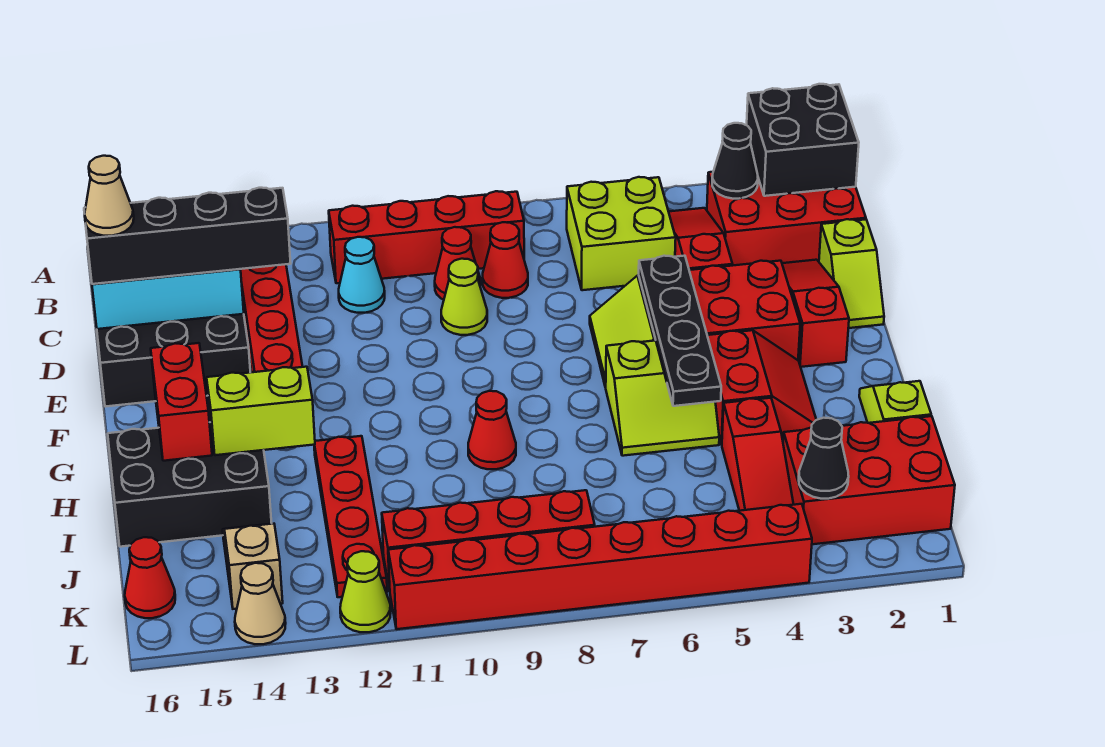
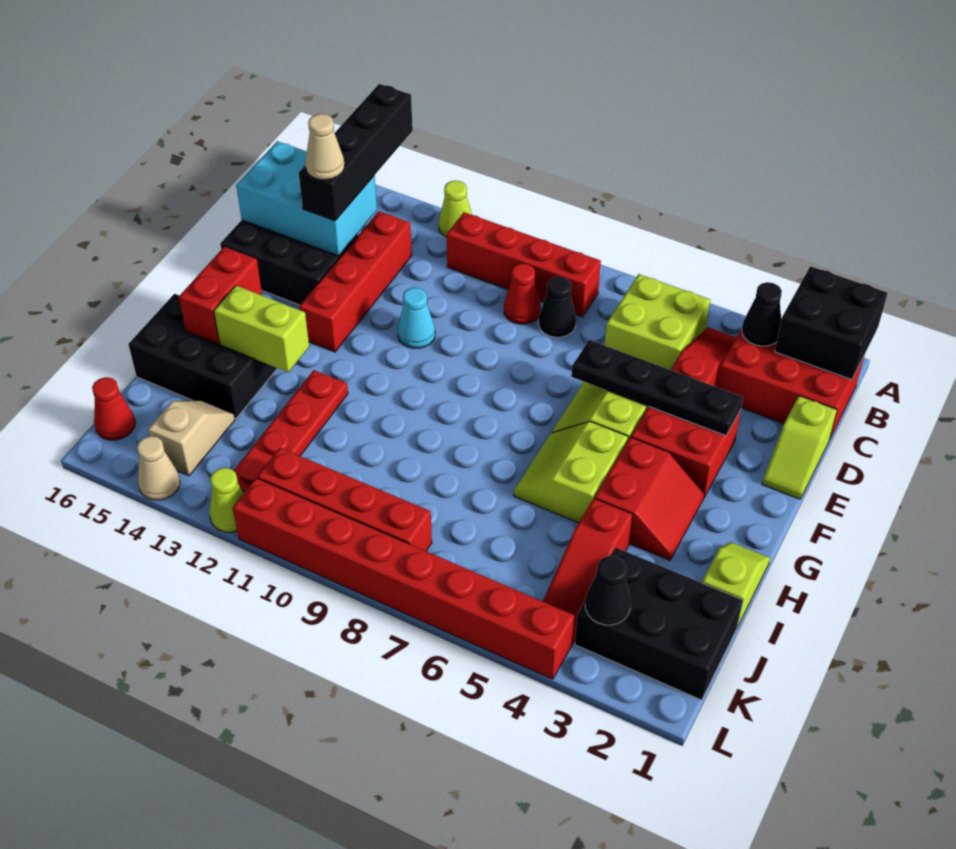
red cone C8 level 1 -> black cone C8 level 1
cyan cone C11 level 1 -> cyan cone E11 level 1
red slope D2:F2 level 1 top F -> none
lime cone D9 level 1 -> lime cone A12 level 1
black brick D13:D16 level 3 -> black brick A14:D14 level 3
tan cone D16 level 4 -> tan cone D14 level 4
black plate E5:H5 level 2 -> black plate E3:E6 level 2
lime slope G5:H6 level 1 top G -> lime slope G5:H6 level 1 top 5
red cone H9 level 1 -> none
red brick J1:K3 level 1 -> black brick J1:K3 level 1

